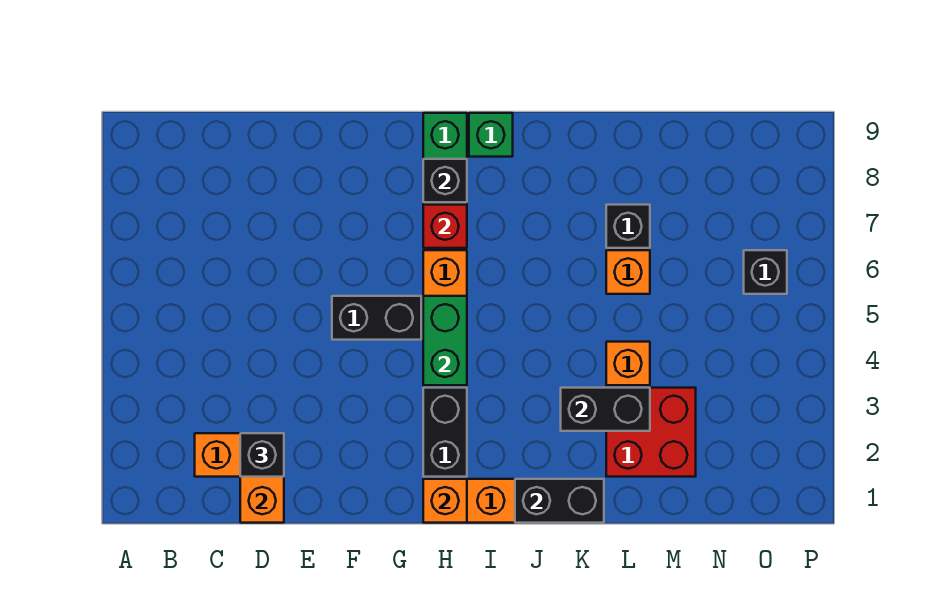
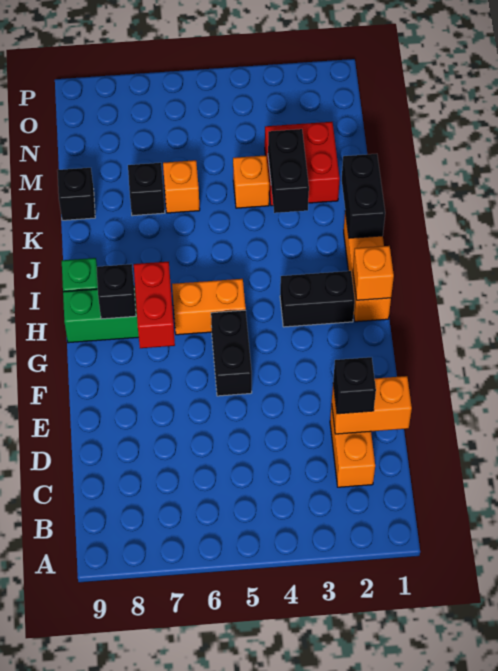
green brick H4:H5 level 2 -> none
red brick H7 level 2 -> red brick G7:H7 level 2
black brick O6 level 1 -> black brick L9 level 1

